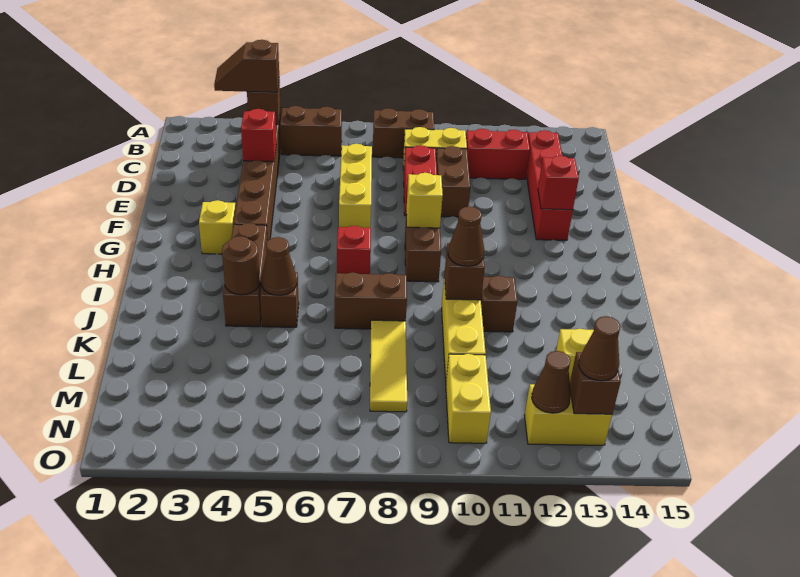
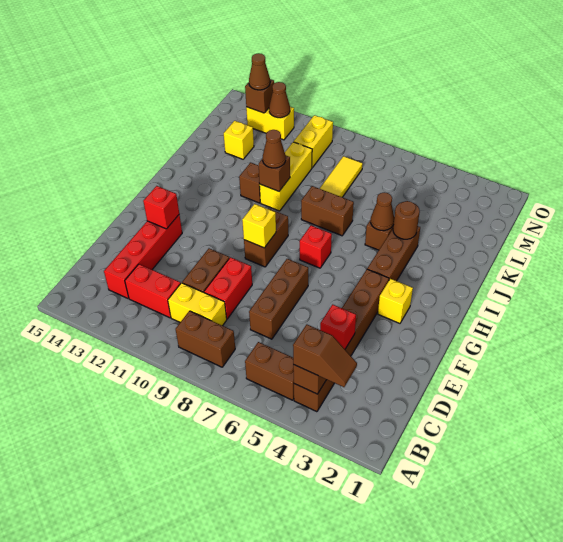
yellow brick D7:F7 level 1 -> brown brick D7:F7 level 1

